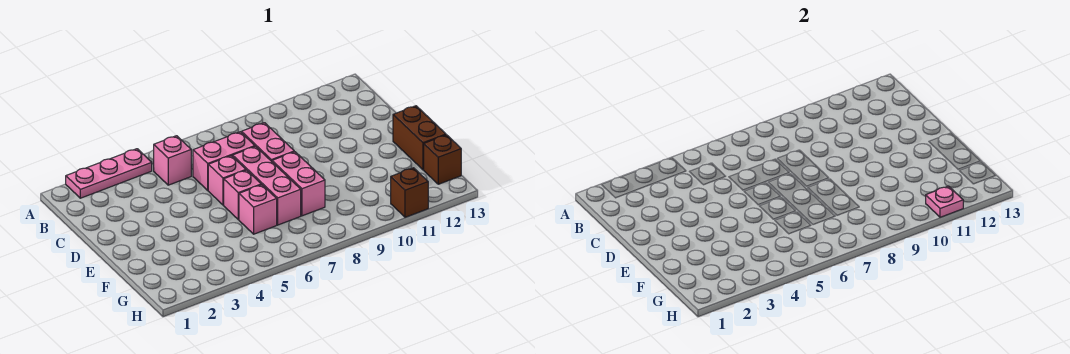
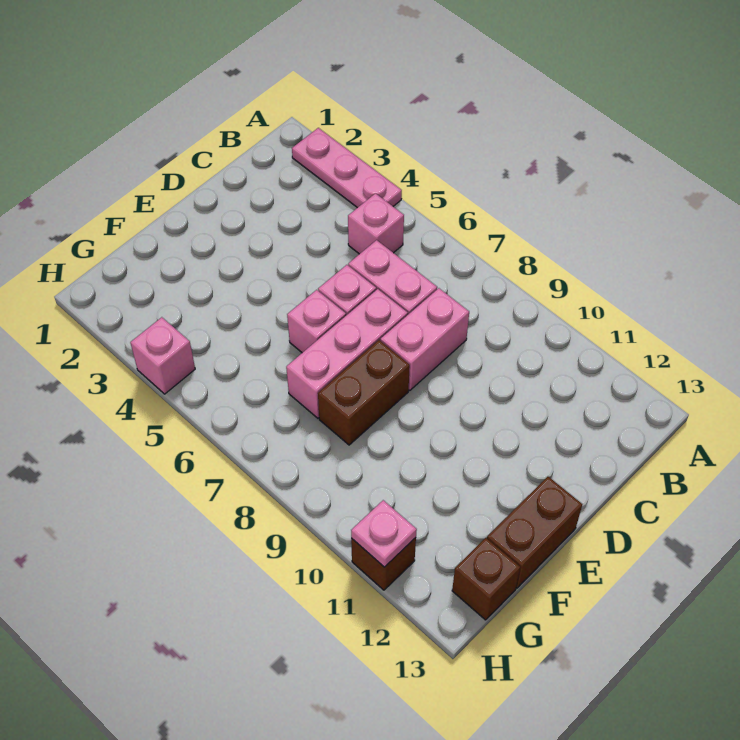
pink brick E8:F8 level 1 -> brown brick E8:F8 level 1
pink brick F6 level 1 -> pink brick H4 level 1

